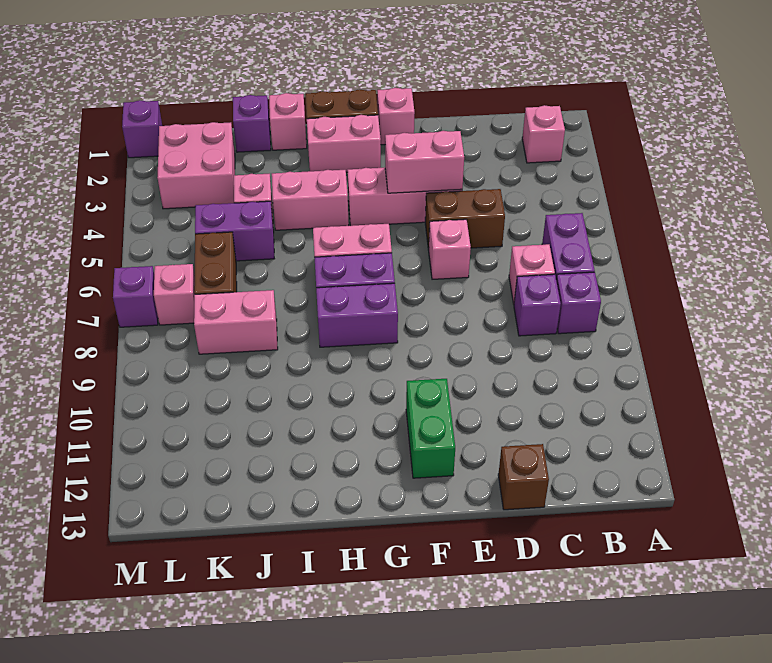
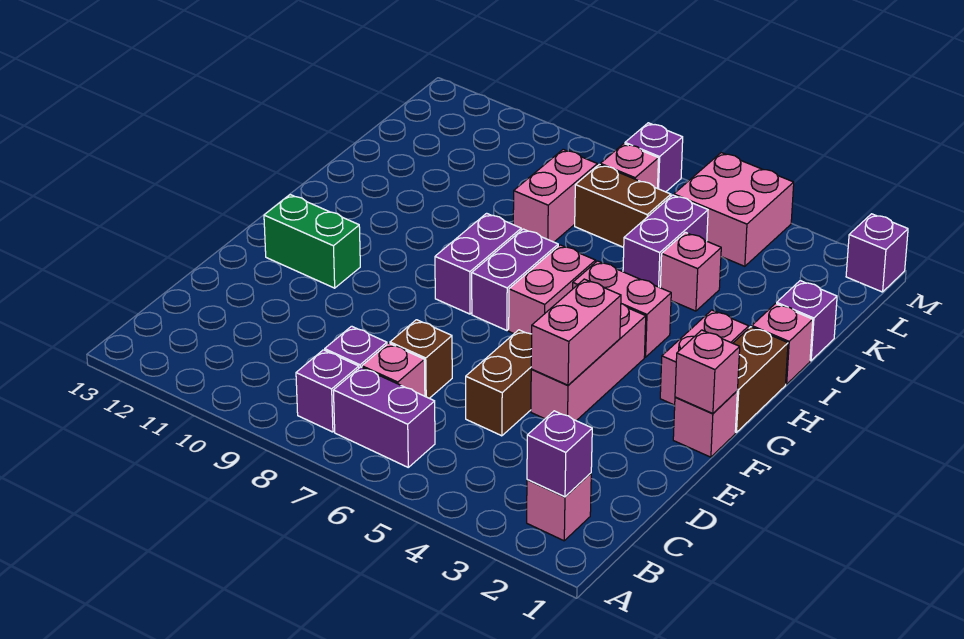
none -> purple brick B2 level 2
brown brick D13 level 1 -> brown brick D7 level 1
pink brick E6 level 1 -> pink brick F1 level 2
pink brick H4:I4 level 1 -> pink brick H4:H5 level 1
pink brick K2:L3 level 1 -> pink brick L4:M5 level 1

